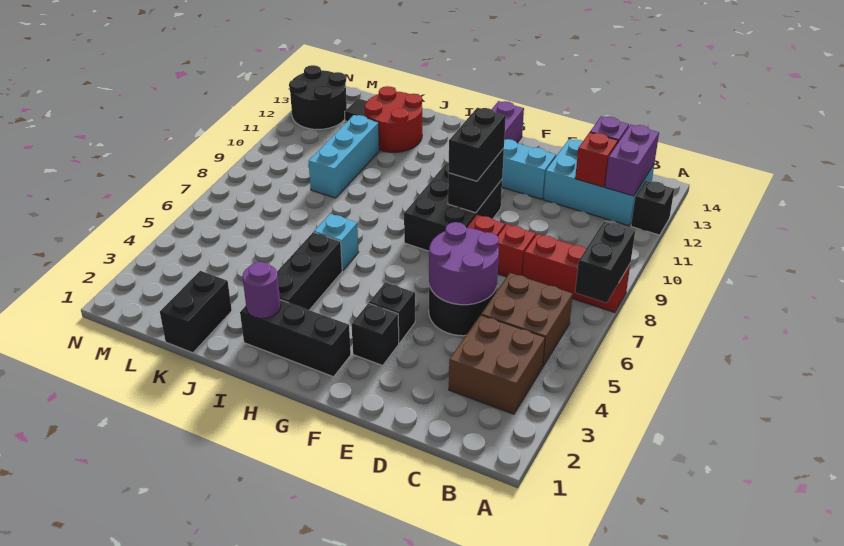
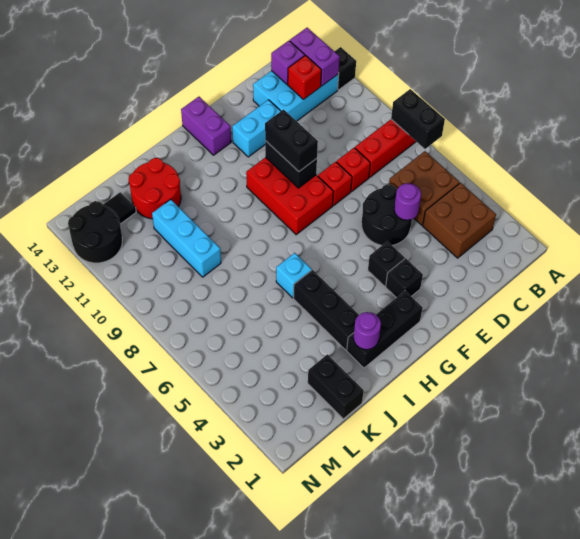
purple round brick D5:E6 level 2 -> purple round brick D5 level 2
black brick F8:G10 level 1 -> red brick F8:G10 level 1

